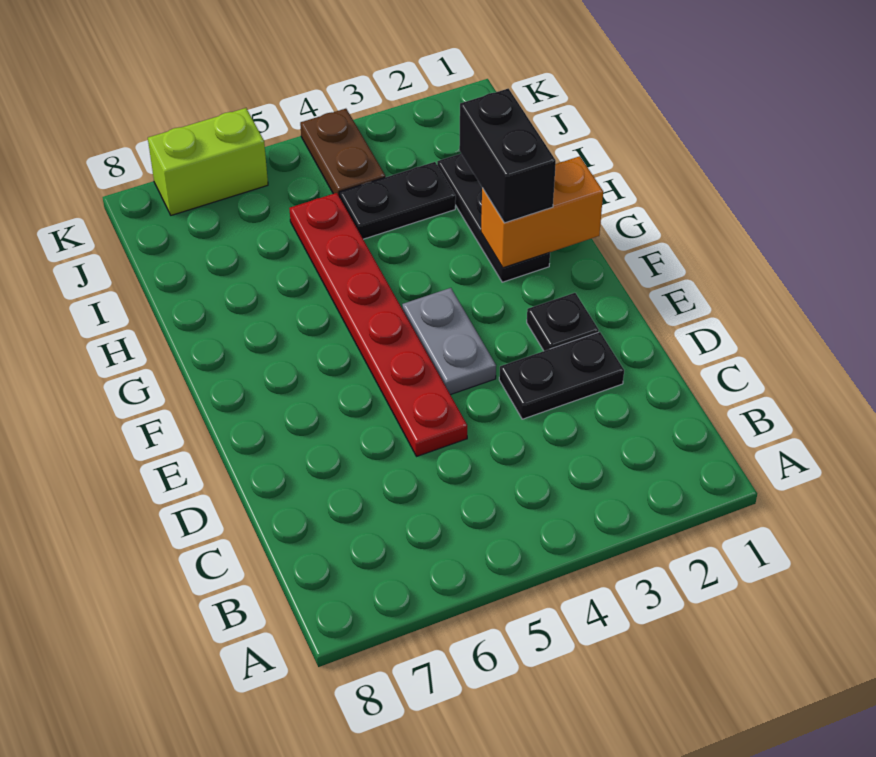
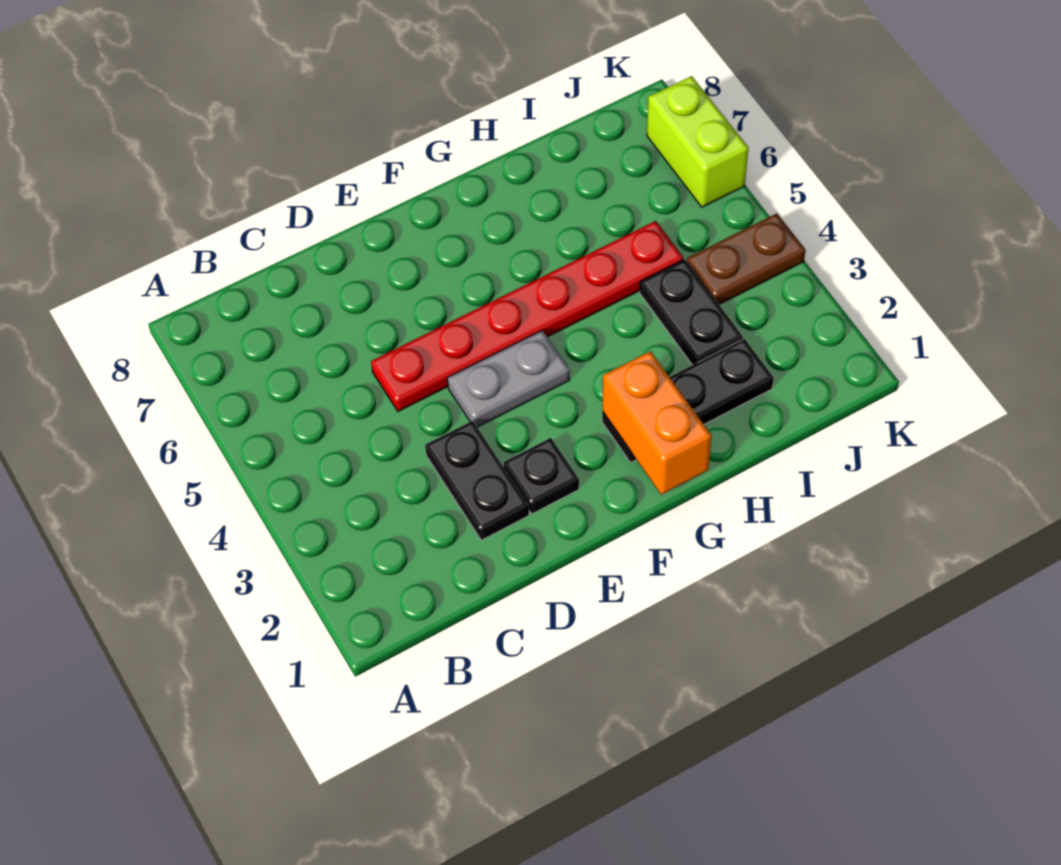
black brick G2:H2 level 3 -> none

